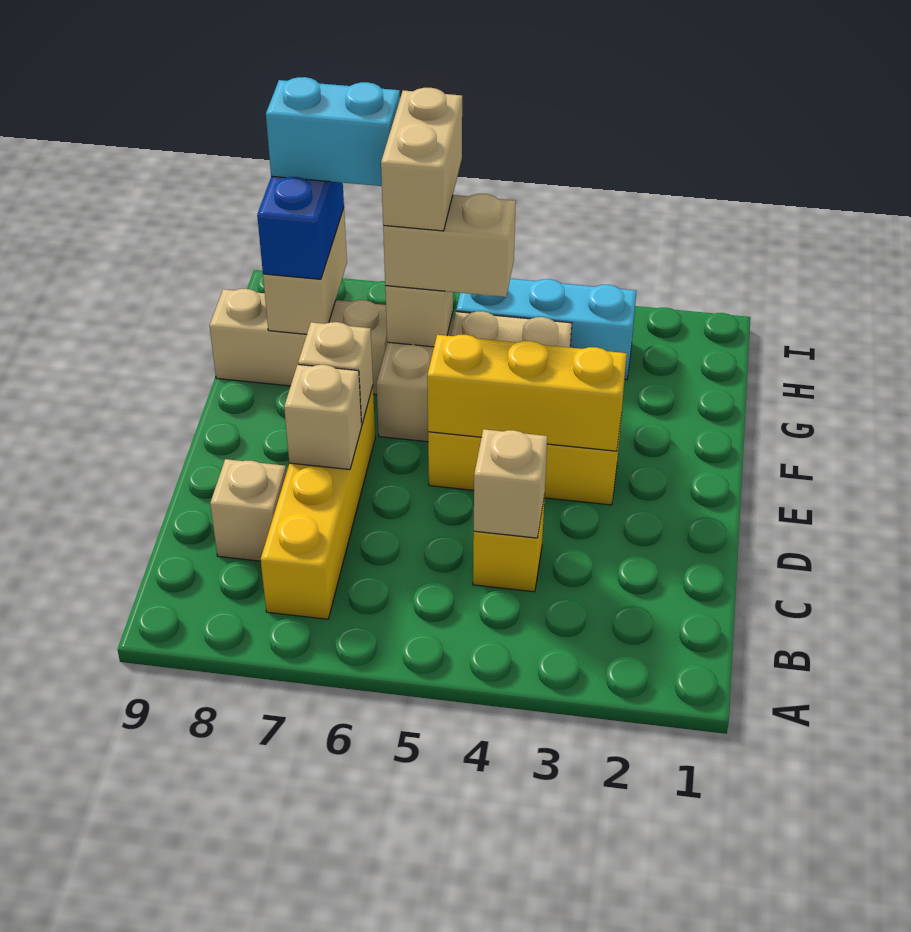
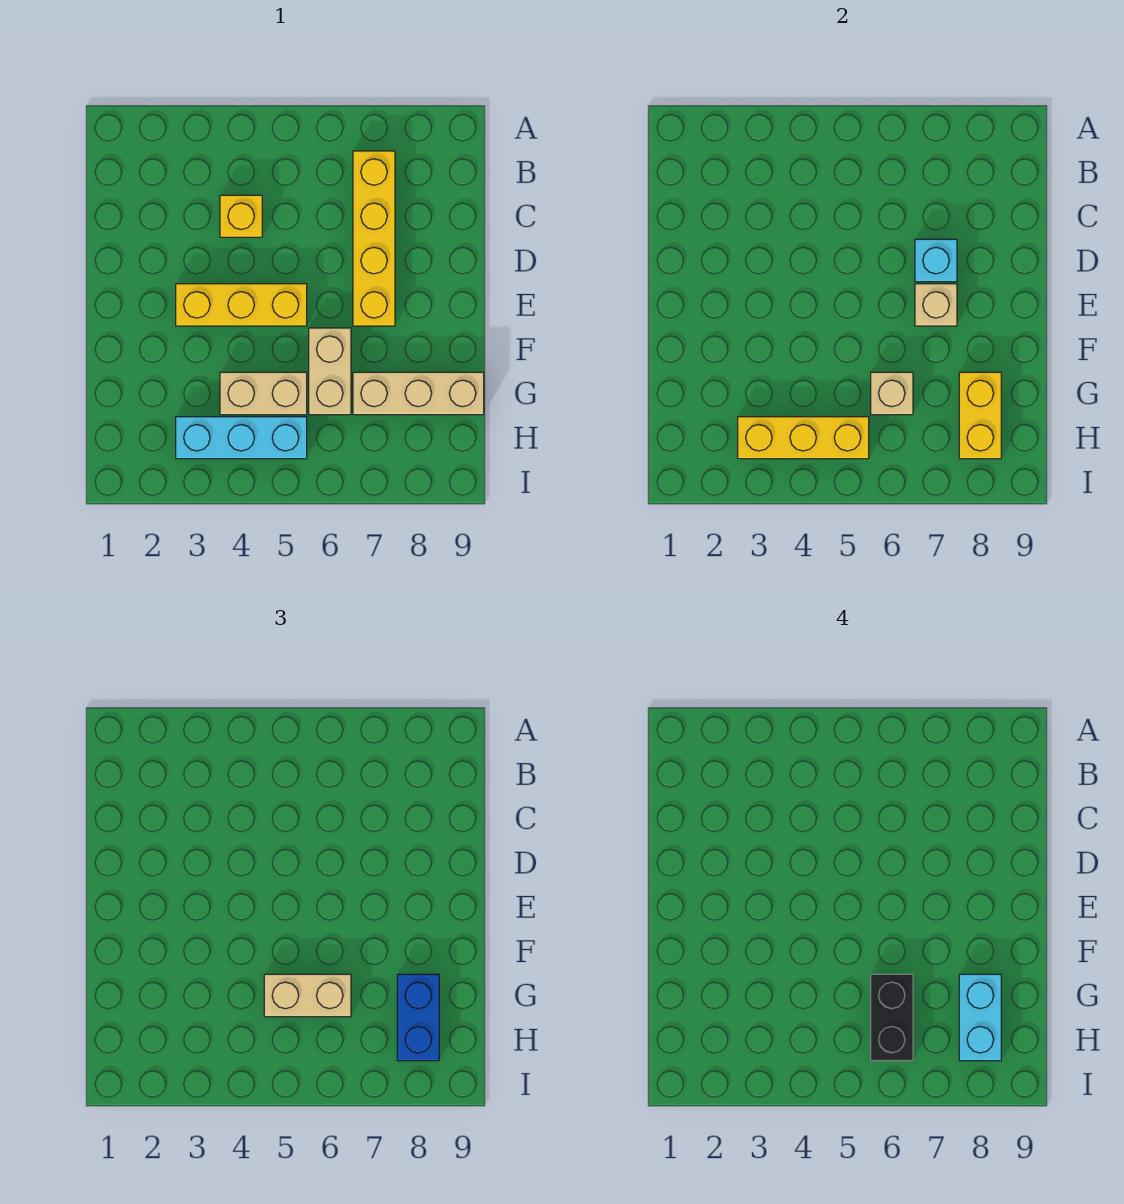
tan brick C4 level 2 -> none
tan brick C8 level 1 -> none
tan brick D7 level 2 -> cyan brick D7 level 2
yellow brick E3:E5 level 2 -> yellow brick H3:H5 level 2
tan brick G6:H6 level 4 -> black brick G6:H6 level 4
tan brick G8:H8 level 2 -> yellow brick G8:H8 level 2
cyan brick H7:H8 level 4 -> cyan brick G8:H8 level 4

